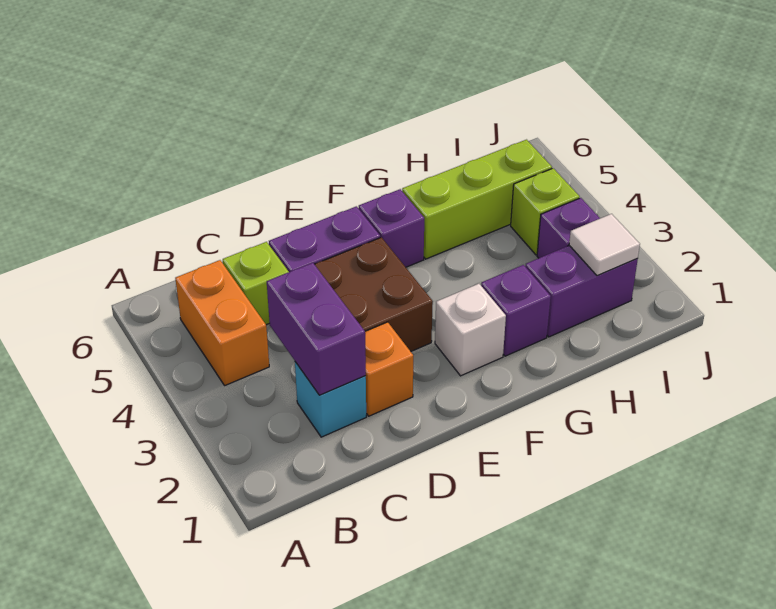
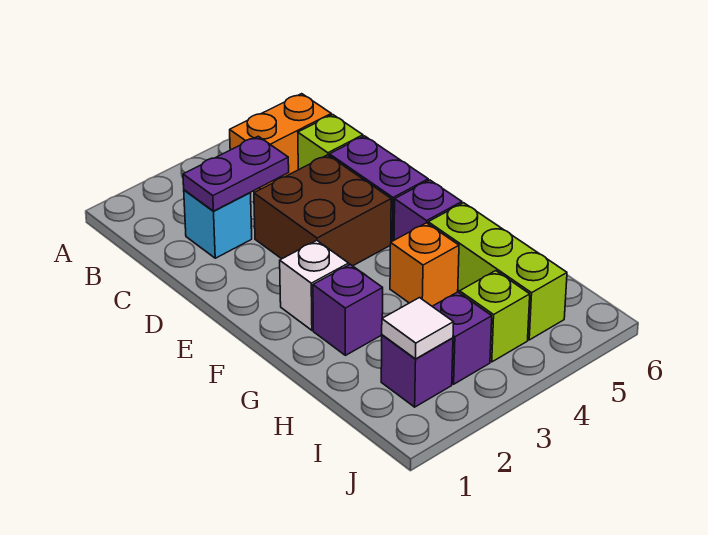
purple brick C2:C3 level 2 -> purple plate C2:C3 level 2
orange brick D2 level 1 -> orange brick G4 level 1
purple brick H2:I2 level 1 -> purple brick I2 level 1

